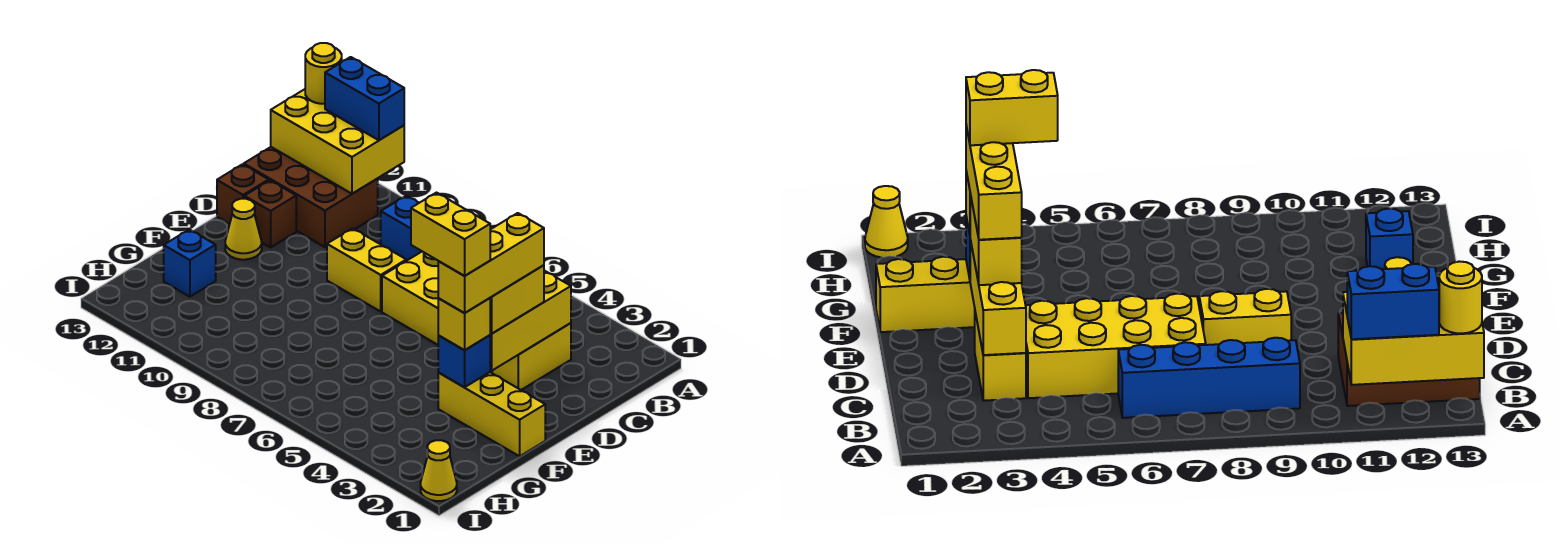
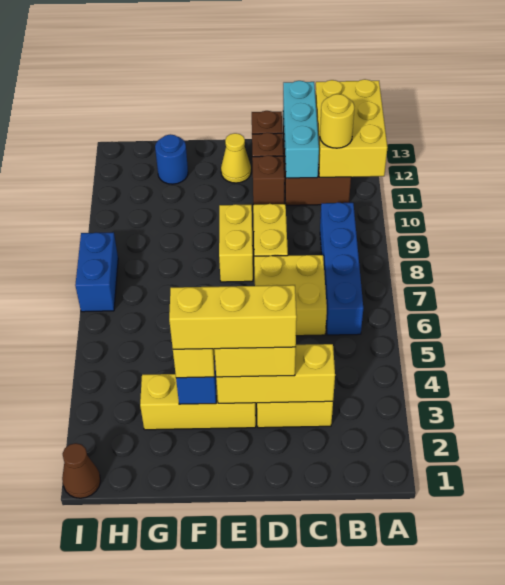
blue brick A11:A12 level 3 -> blue brick I7:I8 level 1
yellow round brick A13 level 3 -> yellow round brick B11 level 3
yellow brick C4:D7 level 1 -> yellow brick C6:D7 level 1
none -> cyan brick C11:C13 level 2
none -> brown brick D11 level 1
yellow brick F1:F3 level 1 -> yellow brick E3:G3 level 1
yellow brick F3:F4 level 5 -> yellow brick E8:E9 level 1
blue brick G12 level 1 -> blue round brick G12 level 1
yellow cone I1 level 1 -> brown cone I1 level 1

